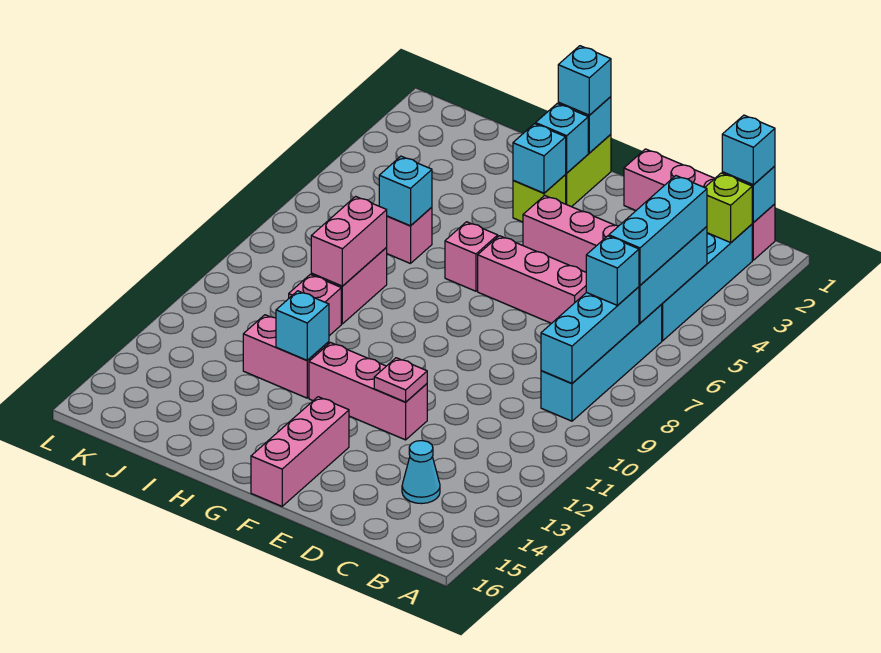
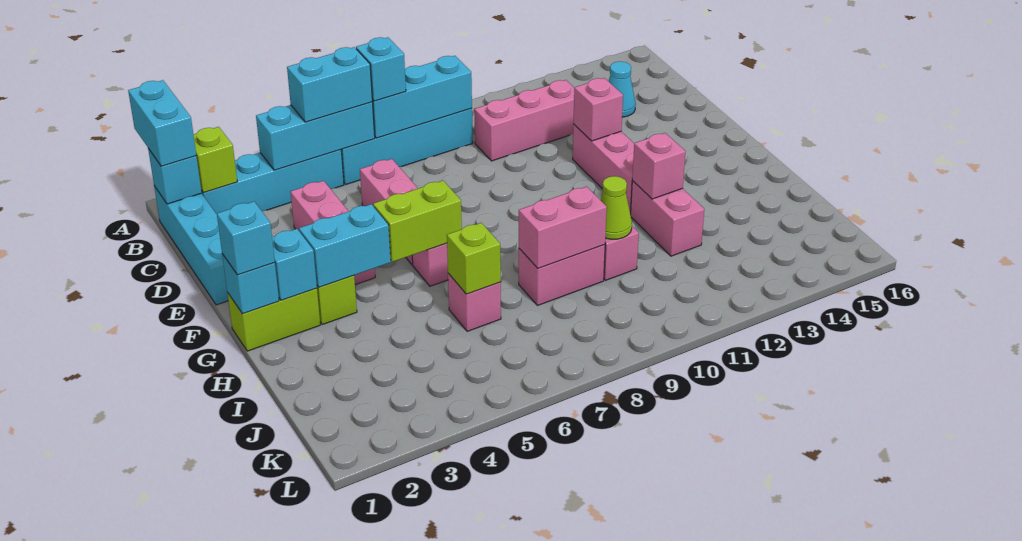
pink brick B1:E1 level 1 -> cyan brick B1:E1 level 1
cyan brick B1 level 3 -> cyan brick A1:B1 level 3
cyan brick B4:B6 level 3 -> cyan brick B5:B6 level 3
pink plate E12 level 2 -> pink brick E12 level 2
pink brick F14:F16 level 1 -> pink brick C10:C12 level 1
cyan brick G3 level 2 -> cyan brick G3:G4 level 2
none -> lime brick G5:G6 level 2
cyan brick H12 level 2 -> pink brick H12 level 2
cyan brick I6 level 2 -> lime brick I6 level 2
none -> lime cone I10 level 2

